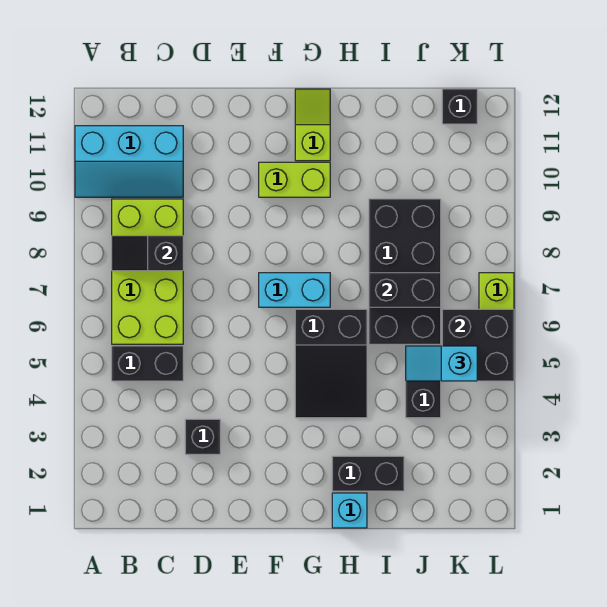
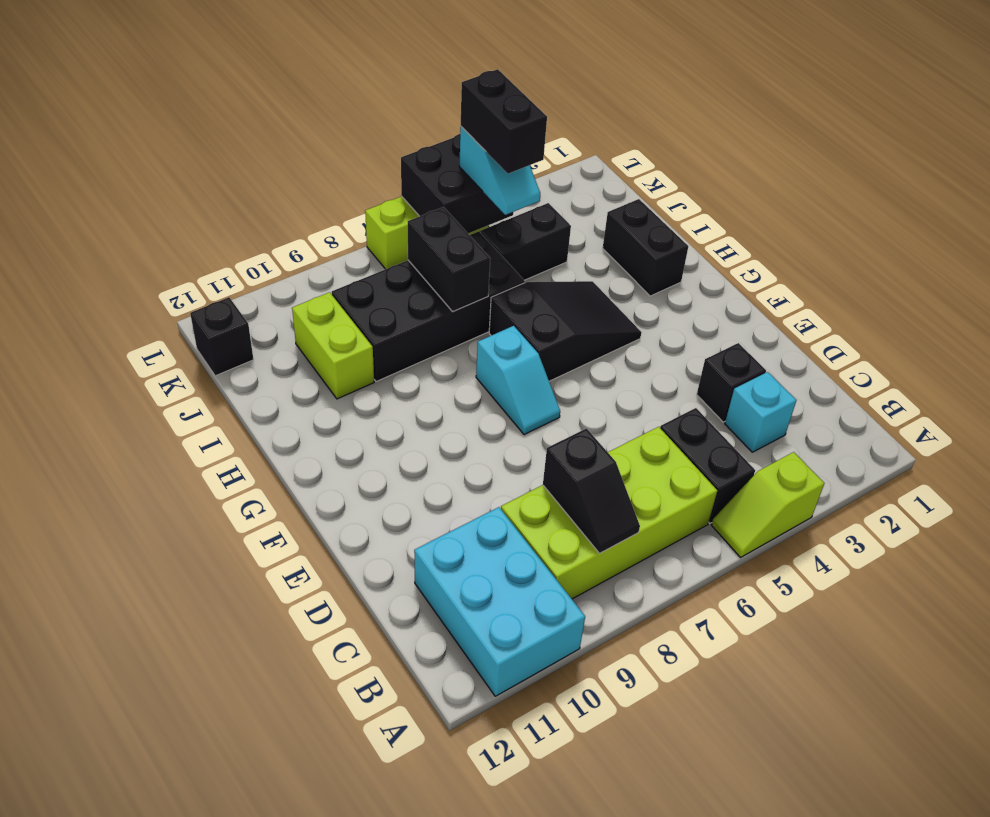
cyan slope A10:C11 level 1 top 11 -> cyan brick A10:C11 level 1
cyan brick F7:G7 level 1 -> cyan slope F7:G7 level 1 top G
lime brick F10:G10 level 1 -> lime brick I10:J10 level 1
lime slope G11:G12 level 1 top 11 -> lime slope A4:A5 level 1 top 4
cyan brick H1 level 1 -> cyan brick C3 level 1
none -> black brick J5:K5 level 4

